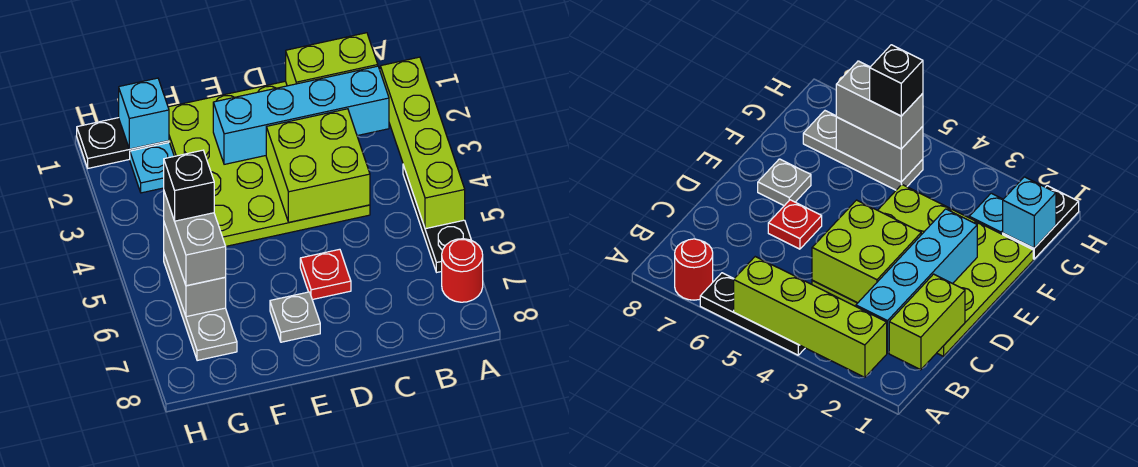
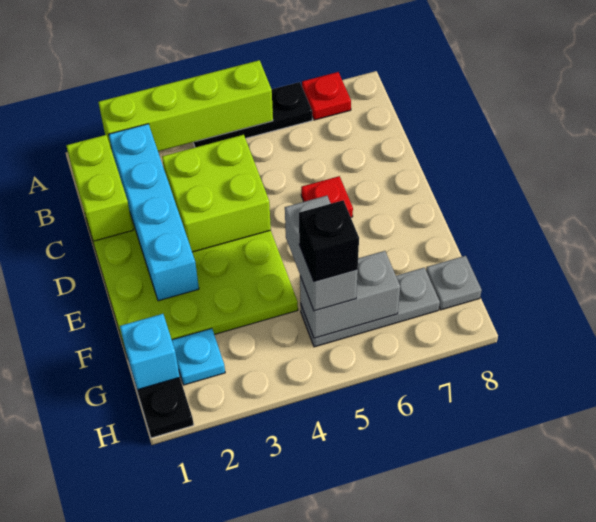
red round brick A7 level 1 -> red plate A7 level 1
grey plate E7 level 1 -> grey plate G8 level 1
grey brick G5:G6 level 3 -> grey brick F5:G5 level 3

